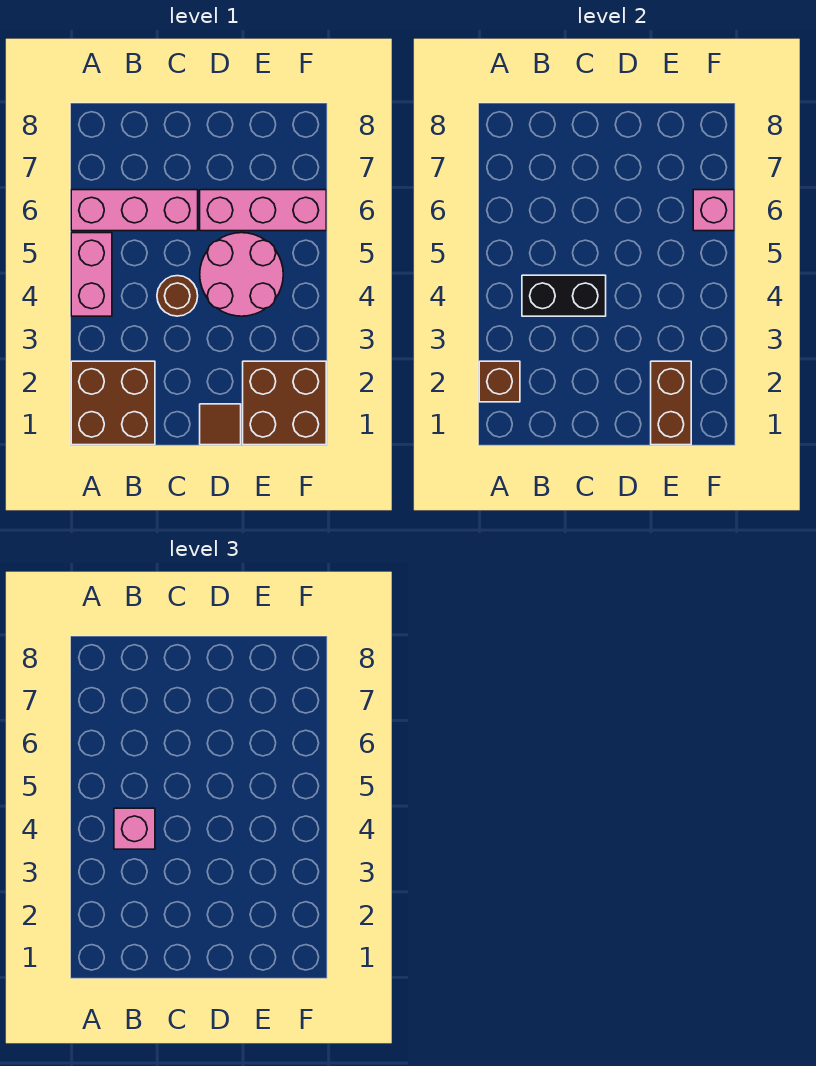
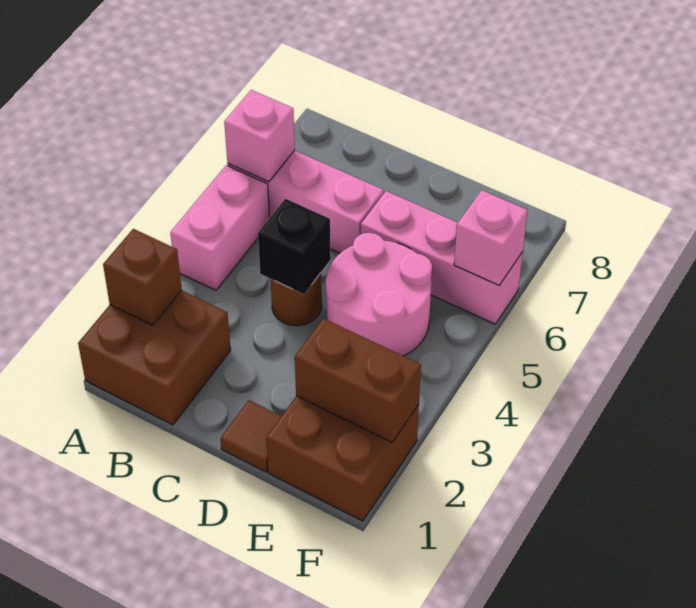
black brick B4:C4 level 2 -> black brick C4 level 2
pink brick B4 level 3 -> pink brick A6 level 2
brown brick E1:E2 level 2 -> brown brick E2:F2 level 2

